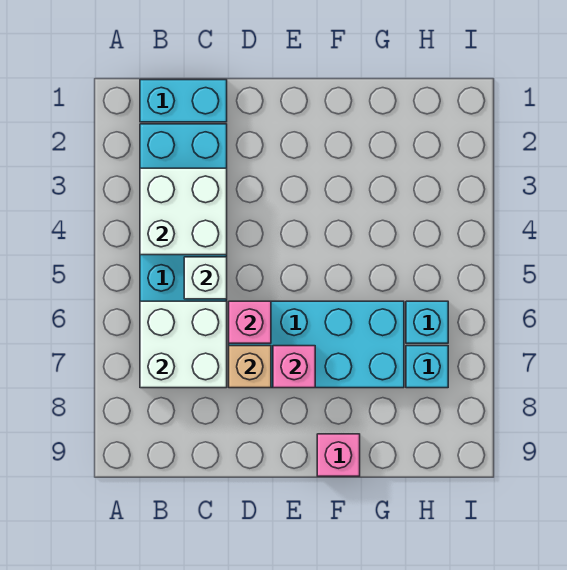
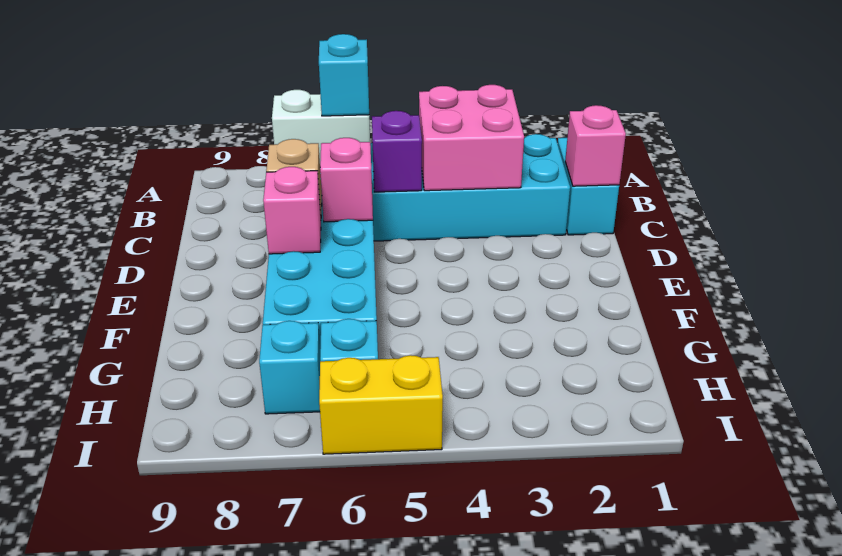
white brick B3:C4 level 2 -> pink brick B3:C4 level 2
white brick B6:C7 level 2 -> white brick B6:B7 level 2
none -> cyan brick B6 level 3
white brick C5 level 2 -> purple brick C5 level 2
pink brick F9 level 1 -> pink brick C1 level 2
none -> yellow brick I5:I6 level 1

